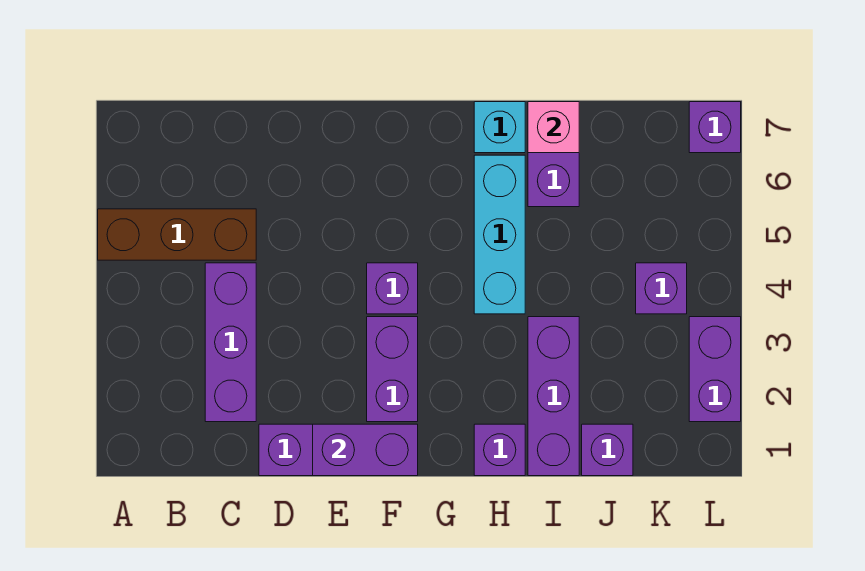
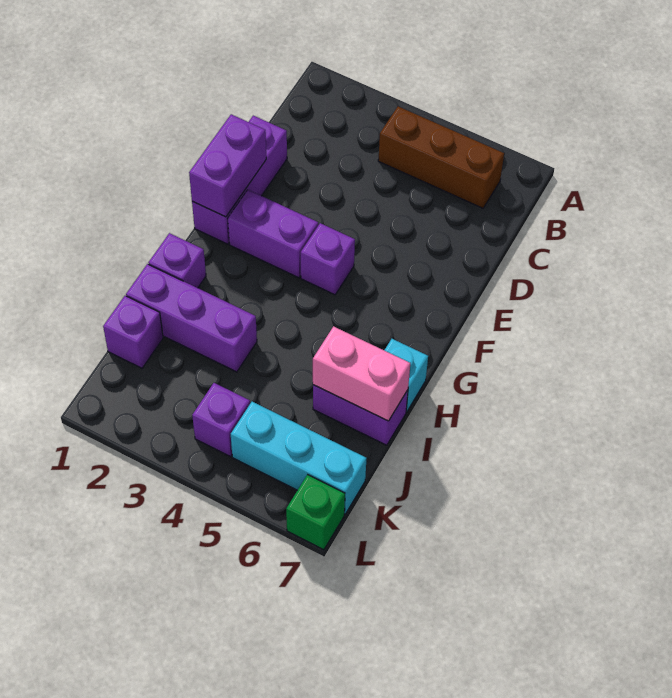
brown brick A5:C5 level 1 -> brown brick B4:B6 level 1
purple brick C2:C4 level 1 -> none
cyan brick H4:H6 level 1 -> cyan brick K5:K7 level 1
pink brick I7 level 2 -> pink brick I6:I7 level 2
purple brick L2:L3 level 1 -> none
purple brick L7 level 1 -> green brick L7 level 1

